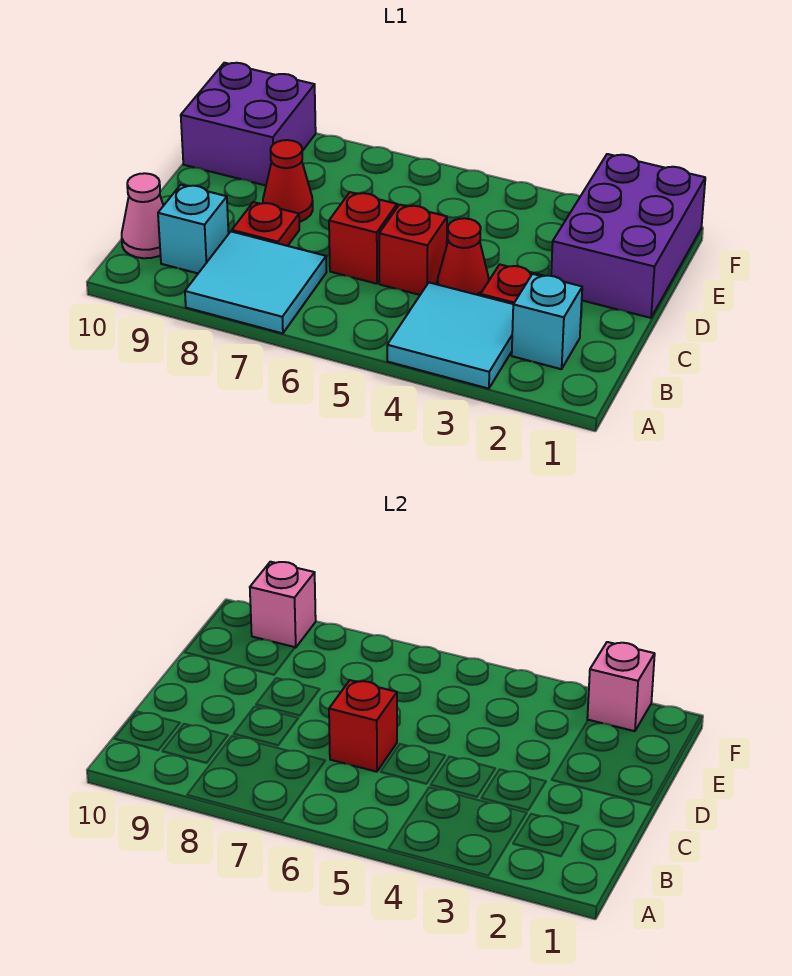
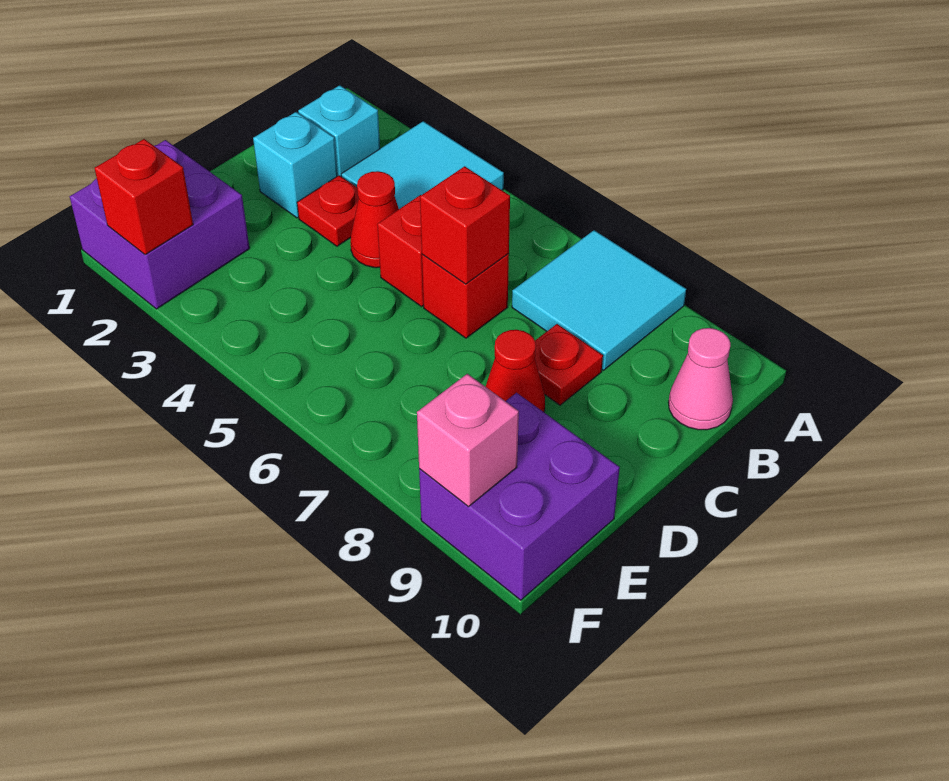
cyan brick B9 level 1 -> cyan brick C2 level 1
purple brick D1:F2 level 1 -> purple brick E1:F2 level 1
pink brick F2 level 2 -> red brick F2 level 2

